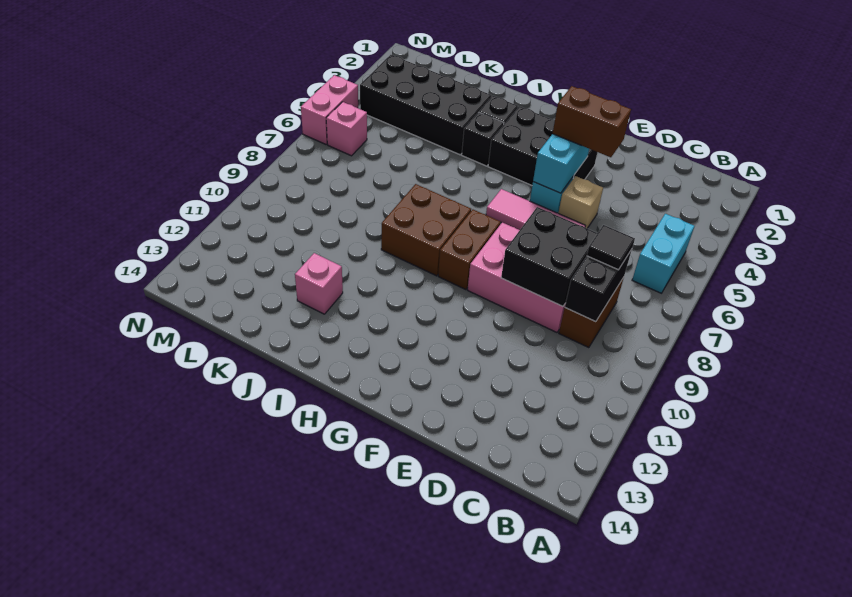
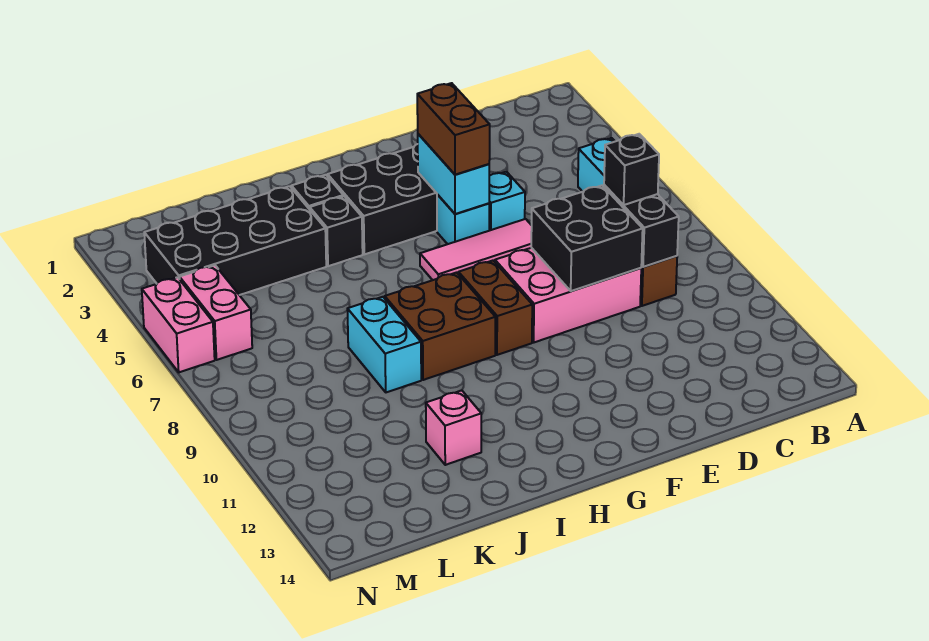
black tile C8 level 3 -> black brick C8 level 3
brown brick E4:F4 level 3 -> brown brick F4:F5 level 3
tan brick E5 level 1 -> cyan brick E5 level 1
none -> cyan brick J8:J9 level 1
pink brick M6 level 1 -> pink brick M5:M6 level 1

